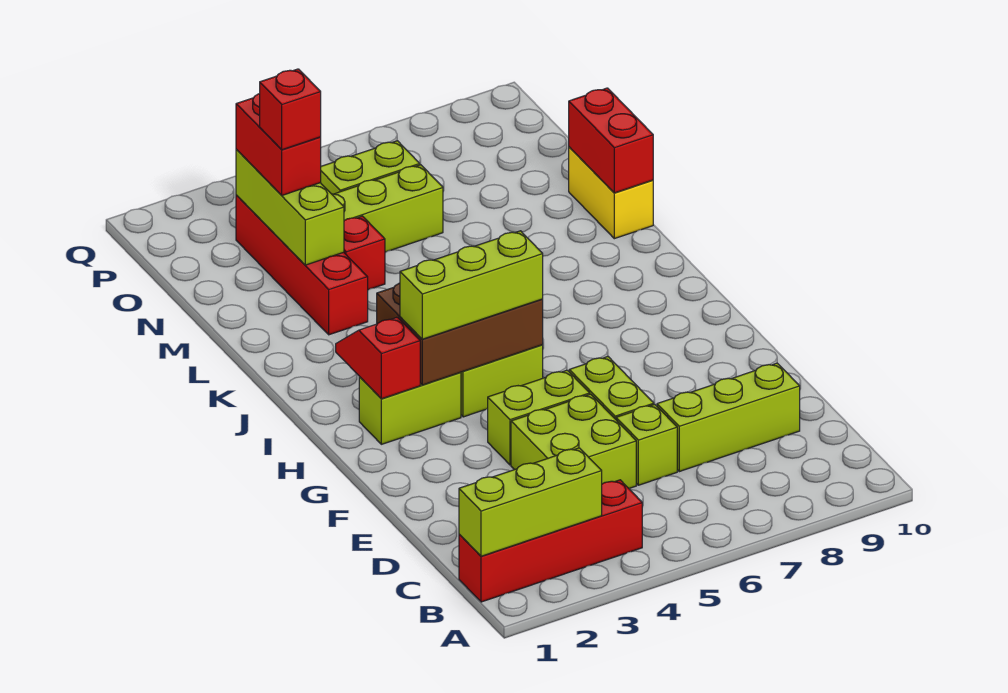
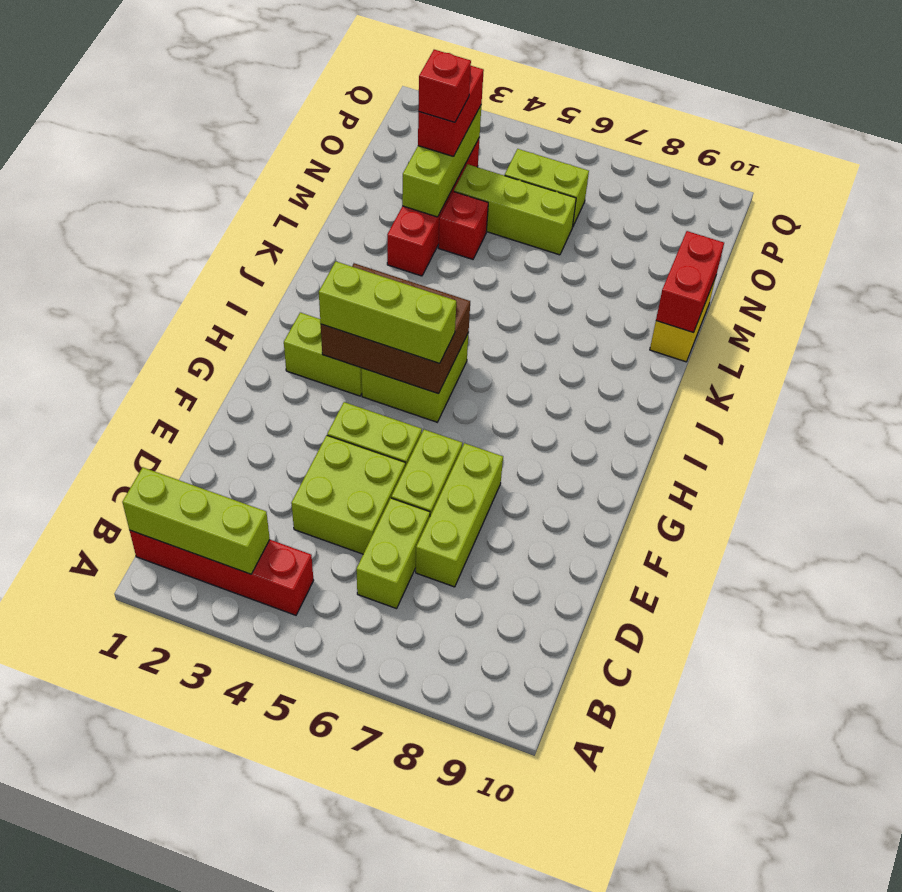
lime brick D6 level 1 -> lime brick C6:D6 level 1
lime brick D7:D9 level 1 -> lime brick D7:F7 level 1
red slope H2:I2 level 2 top H -> none

